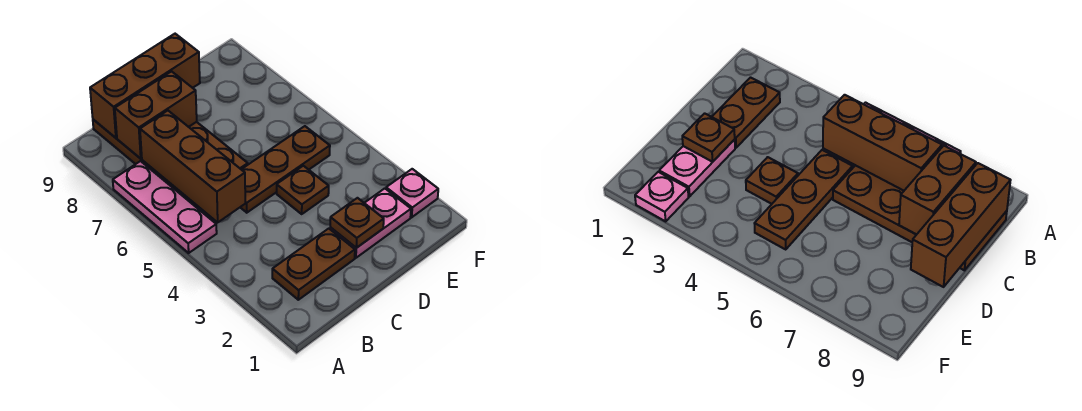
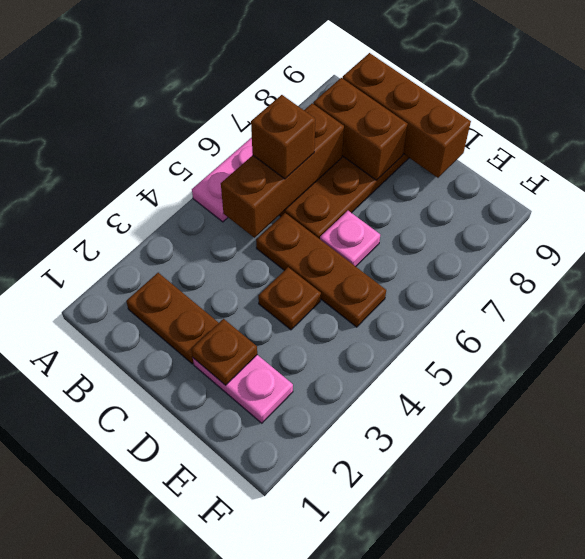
none -> brown brick B6 level 3
pink plate F2 level 1 -> pink plate D6 level 1

